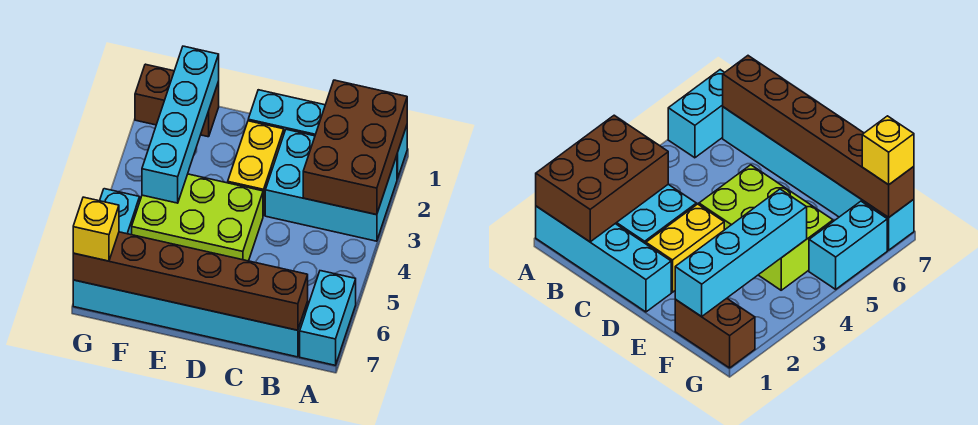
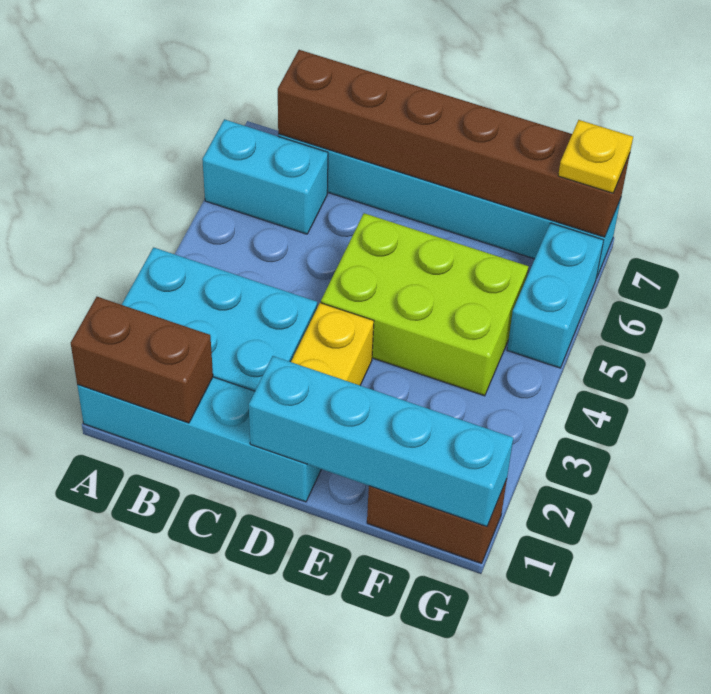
brown brick A1:B3 level 2 -> brown brick A1:B1 level 2
cyan brick A6:A7 level 1 -> cyan brick A6:B6 level 1
cyan brick F1:F4 level 2 -> cyan brick D1:G1 level 2
yellow brick G7 level 3 -> yellow plate G7 level 3

